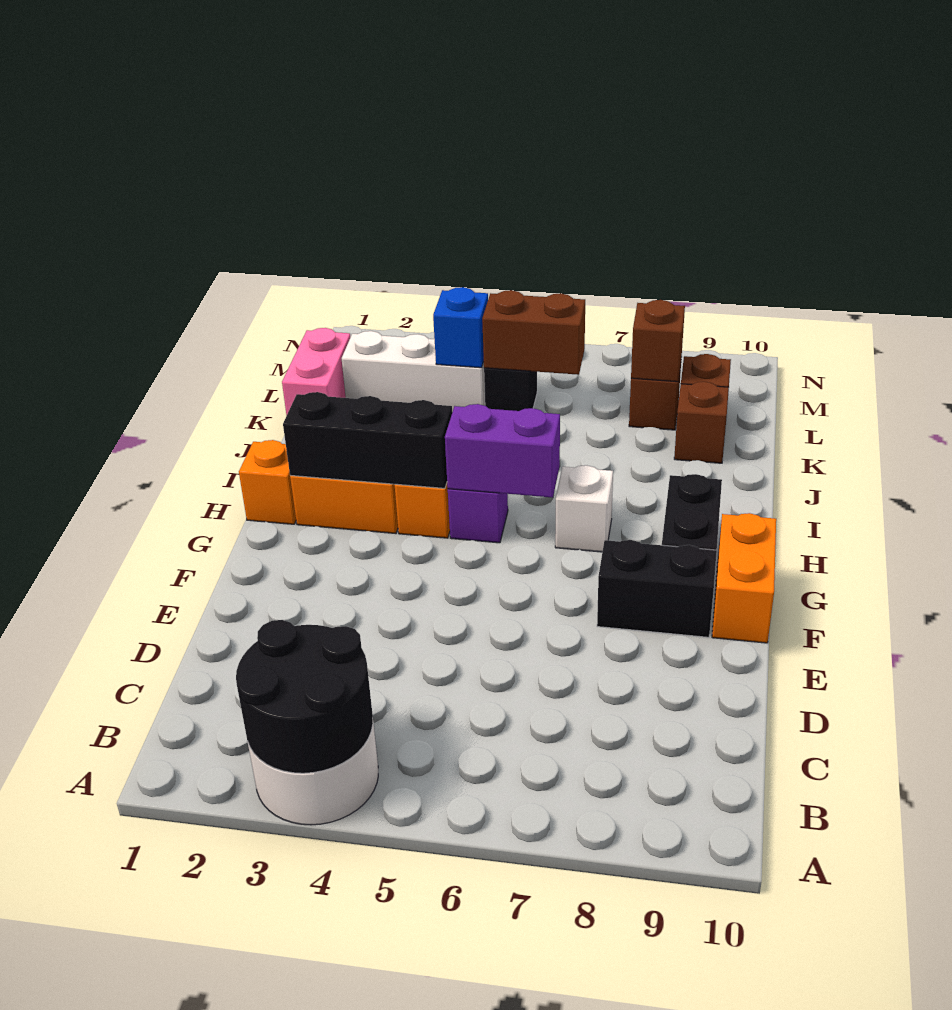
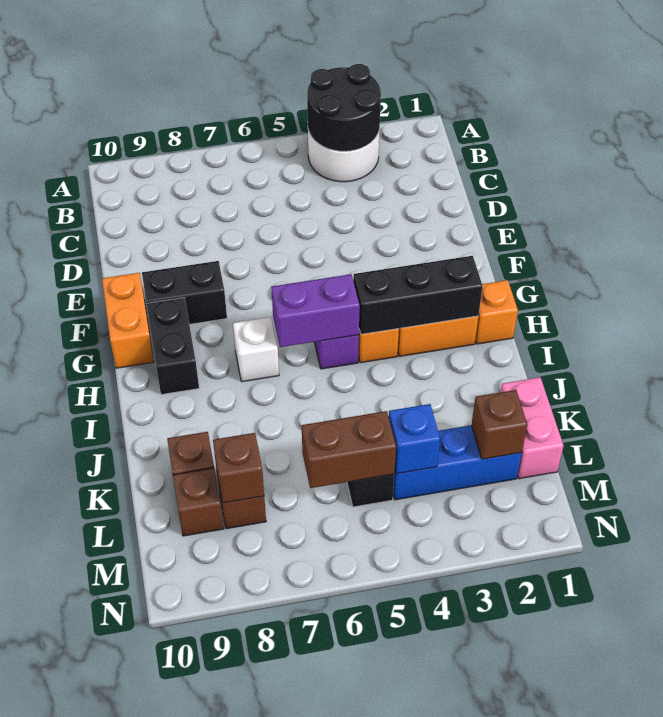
white brick L2:L4 level 1 -> blue brick L2:L4 level 1
none -> brown brick L2 level 2

